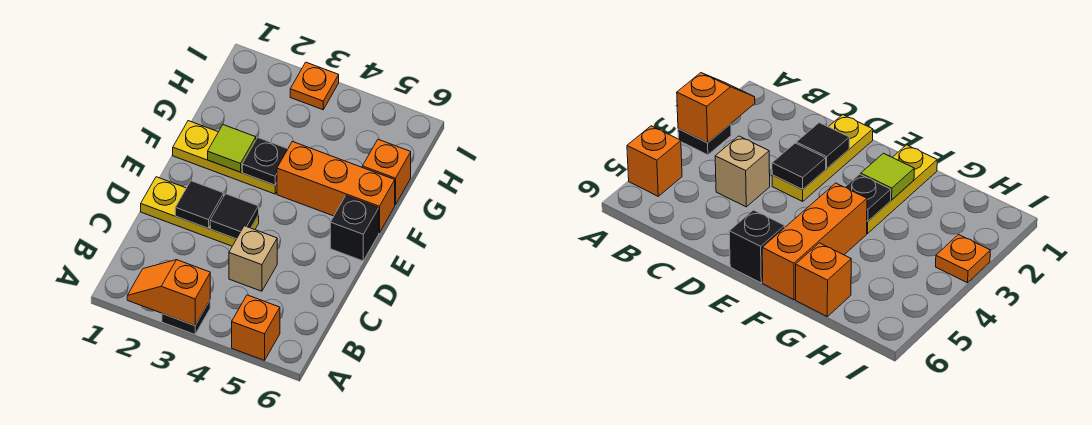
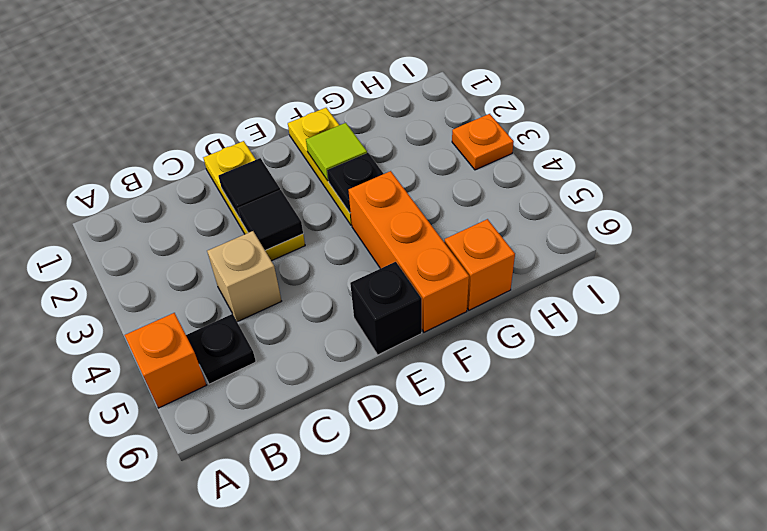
orange slope A2:A3 level 2 top 3 -> none
black plate A3 level 1 -> black plate B5 level 1

